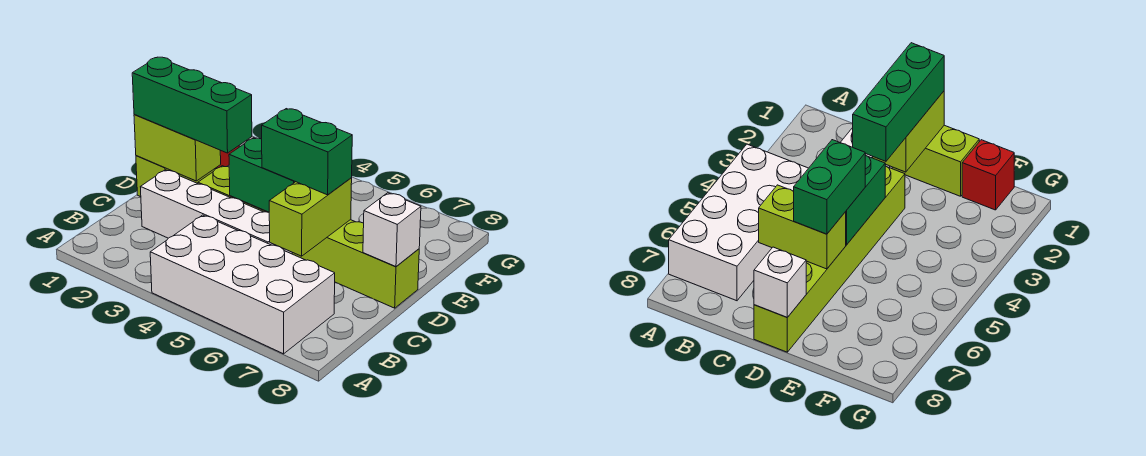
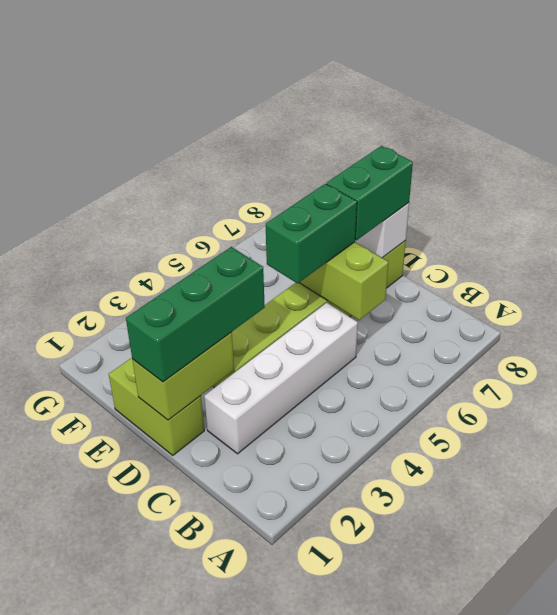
white brick A4:B7 level 1 -> none
green brick D4:D5 level 2 -> green brick D7:D8 level 3
red brick F1 level 1 -> none

